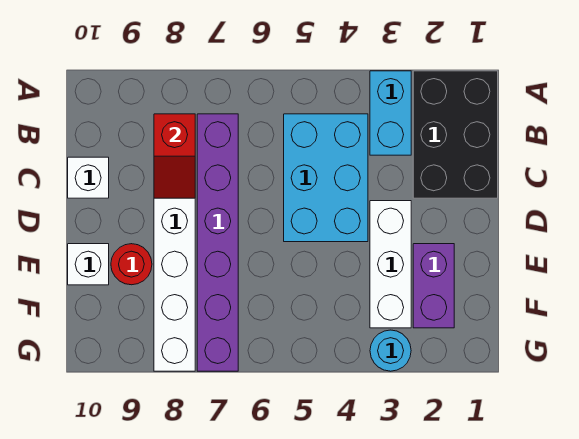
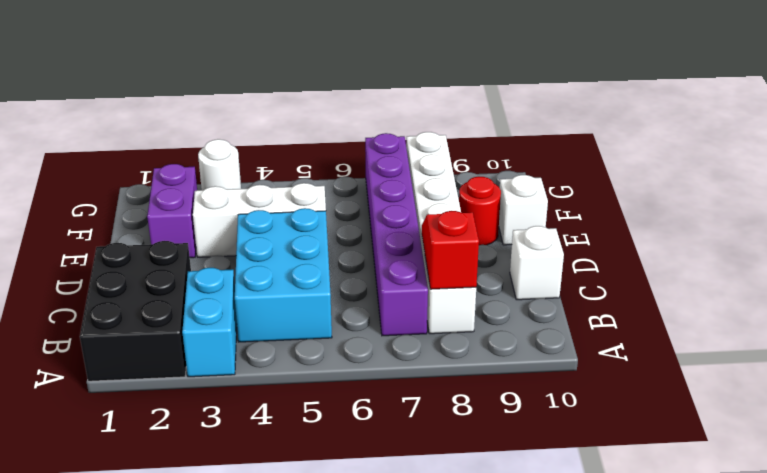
white brick D3:F3 level 1 -> white brick E3:E5 level 1
cyan round brick G3 level 1 -> white round brick G3 level 1

